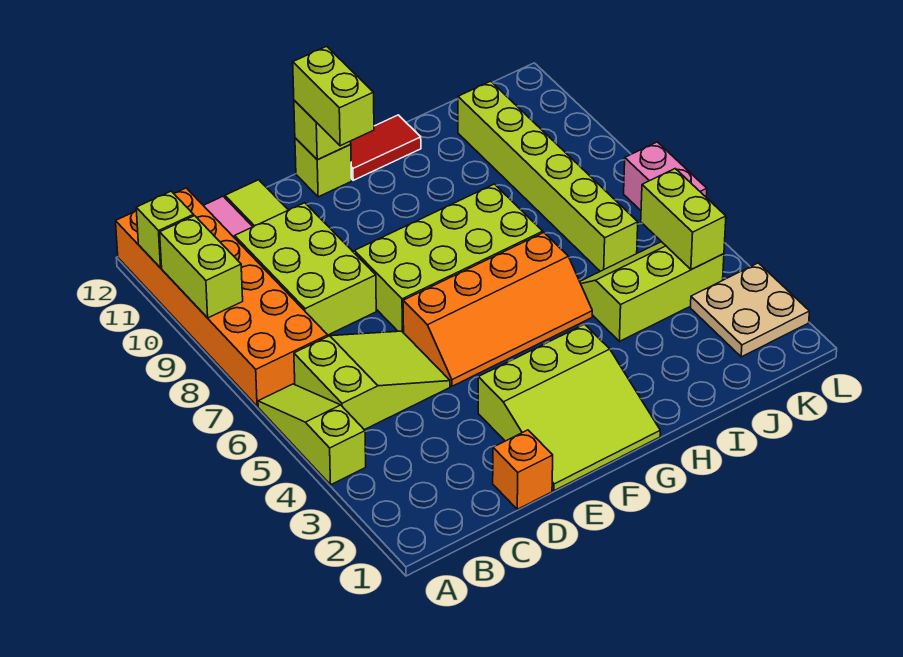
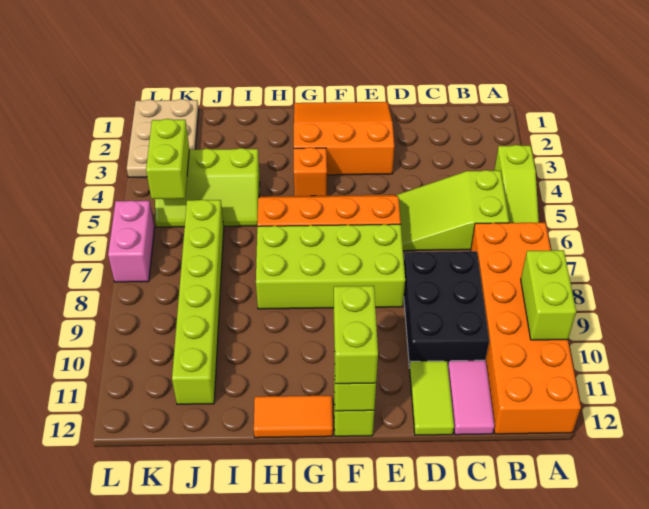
lime brick A11 level 2 -> none
lime brick C8:D10 level 1 -> black brick C8:D10 level 1
orange brick D1 level 1 -> orange brick G4 level 1
lime slope E1:G3 level 1 top 3 -> orange slope E1:G3 level 1 top 3
red tile G12:H12 level 1 -> orange tile G12:H12 level 1
tan plate K2:L3 level 1 -> tan plate K1:L3 level 1

